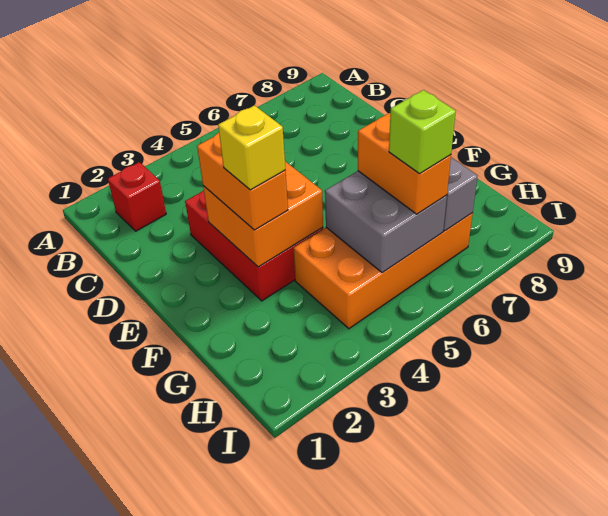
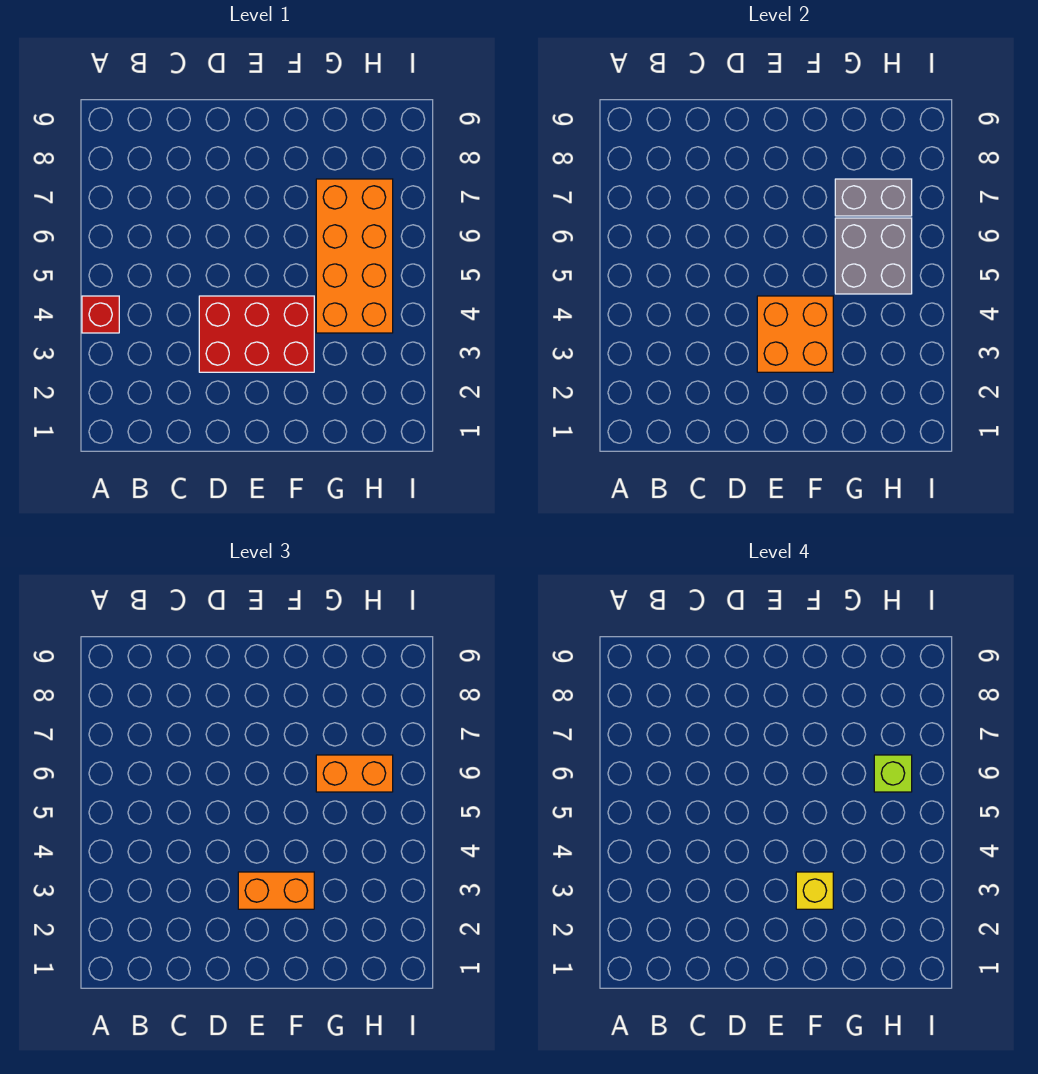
red brick B2 level 1 -> red brick A4 level 1

